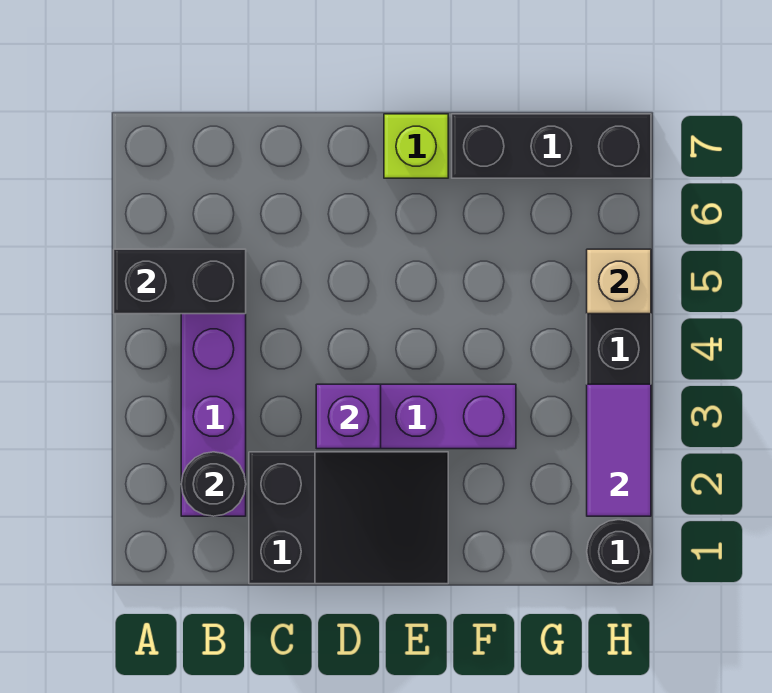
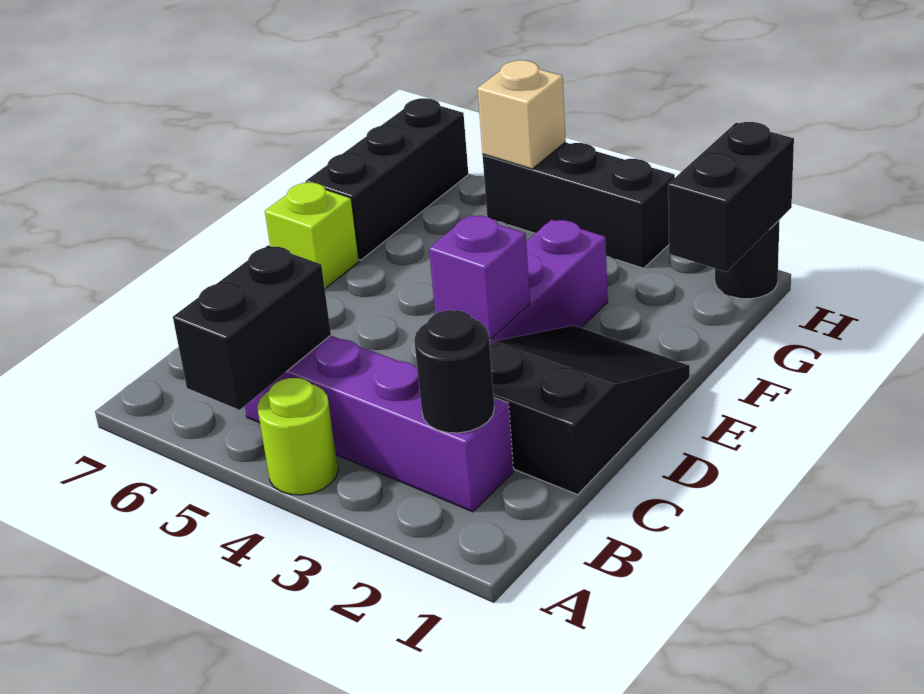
none -> lime round brick A4 level 1
none -> black brick G1:H1 level 2
purple tile H2:H3 level 2 -> none

